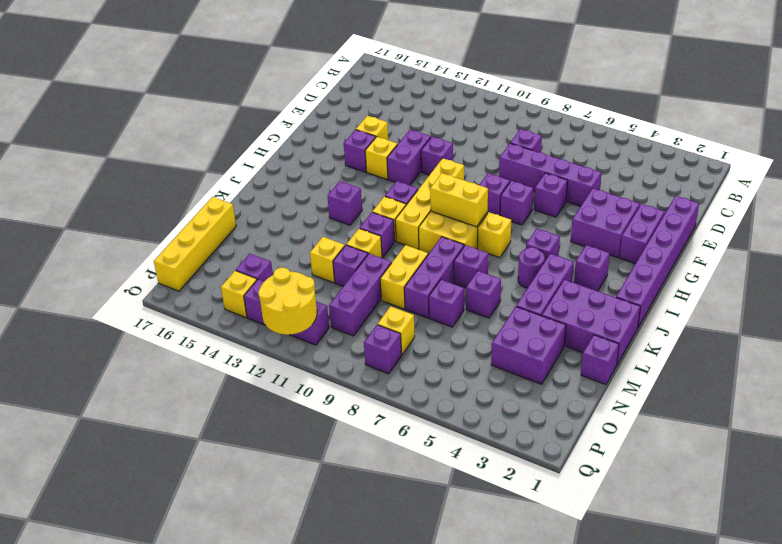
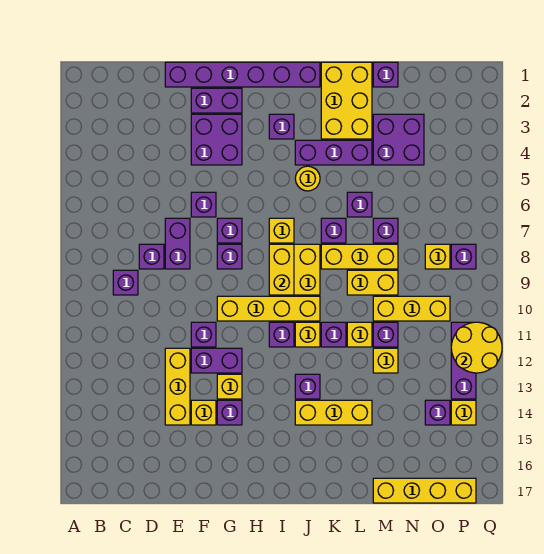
purple brick E5:E8 level 1 -> purple brick E7:E8 level 1
none -> yellow brick E12:E14 level 1
purple brick I5 level 1 -> purple brick C9 level 1
purple round brick J5 level 1 -> yellow round brick J5 level 1
none -> yellow brick J14:L14 level 1
purple brick K1:L3 level 1 -> yellow brick K1:L3 level 1
purple brick K8:M8 level 1 -> yellow brick K8:M8 level 1
purple brick M10:O10 level 1 -> yellow brick M10:O10 level 1

